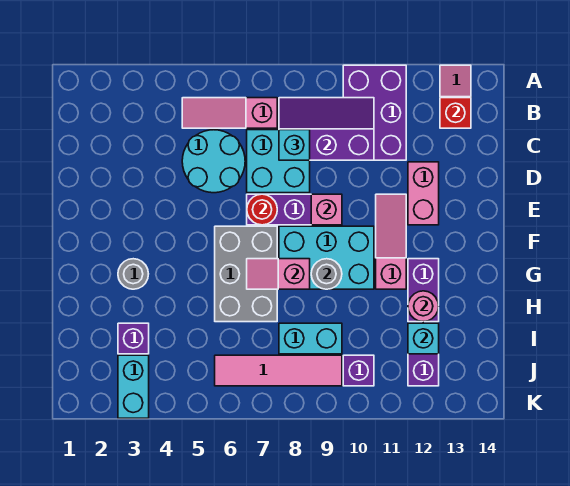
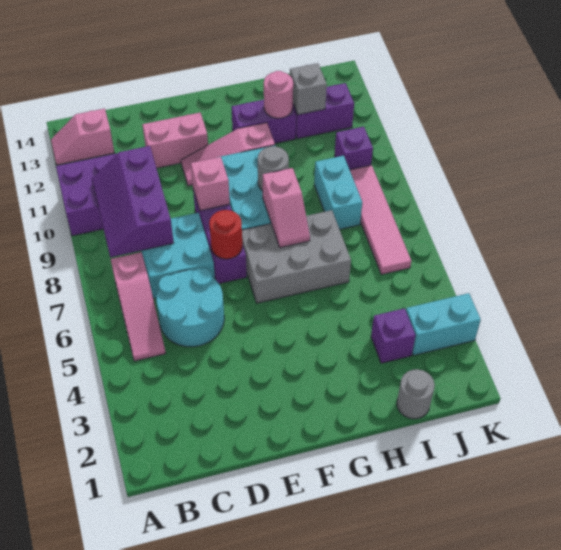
red brick B13 level 2 -> none
cyan brick C8 level 3 -> none
grey round brick G3 level 1 -> grey round brick I1 level 1
cyan brick I12 level 2 -> grey brick I12 level 2

